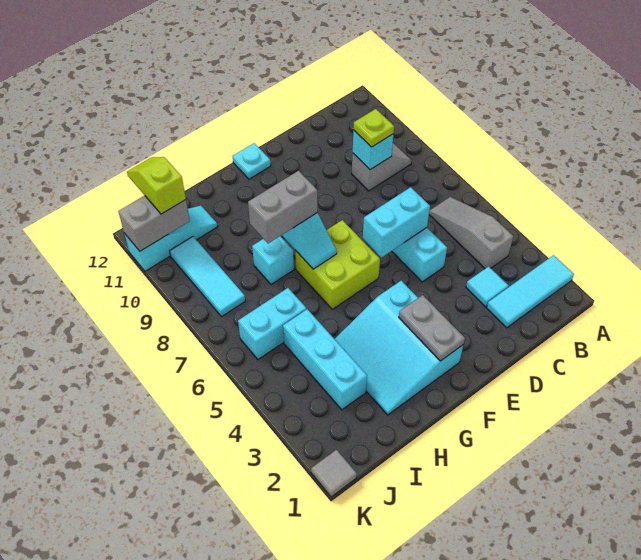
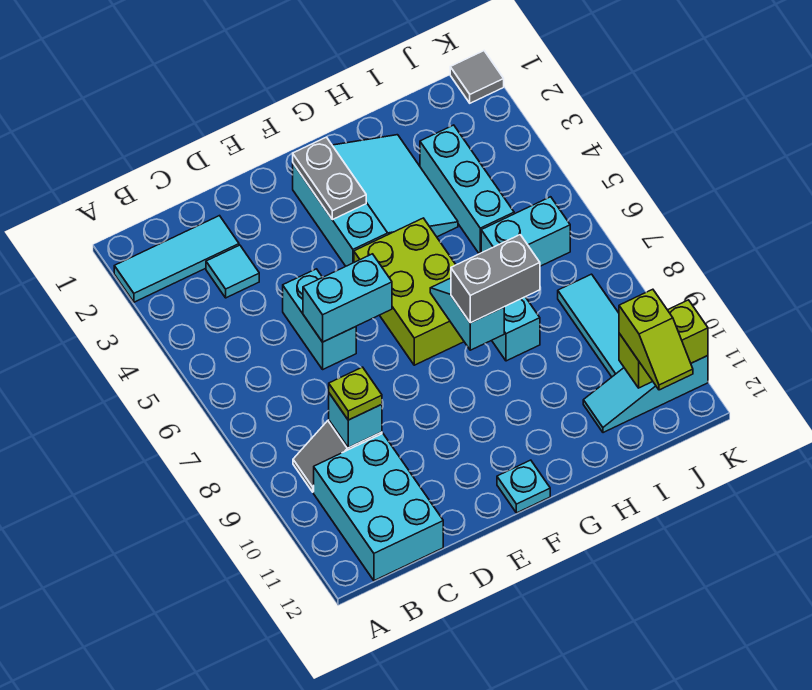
grey slope B4:B6 level 1 top 4 -> none
none -> cyan brick B10:C12 level 1
lime brick F6:G7 level 1 -> lime brick F5:G7 level 1
grey brick J11:K11 level 2 -> lime brick J11:K11 level 2

